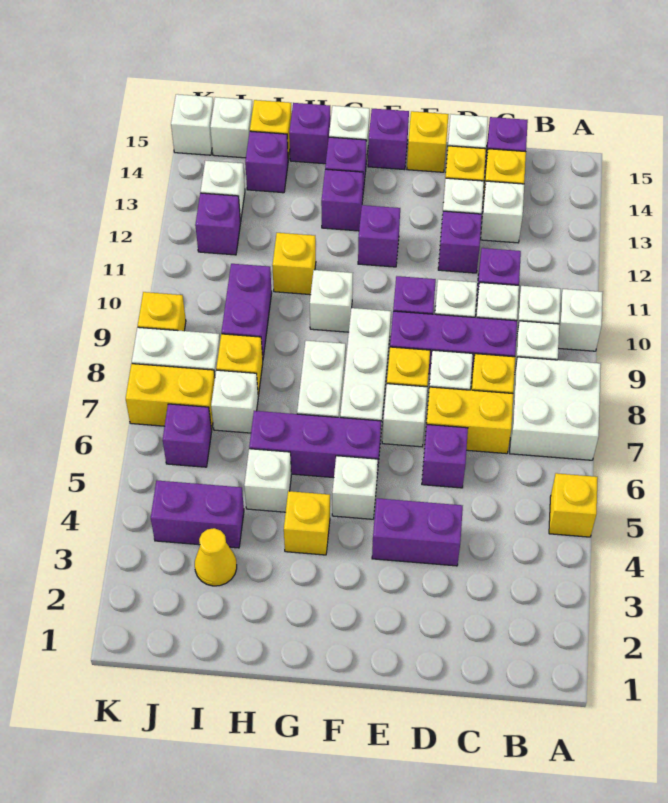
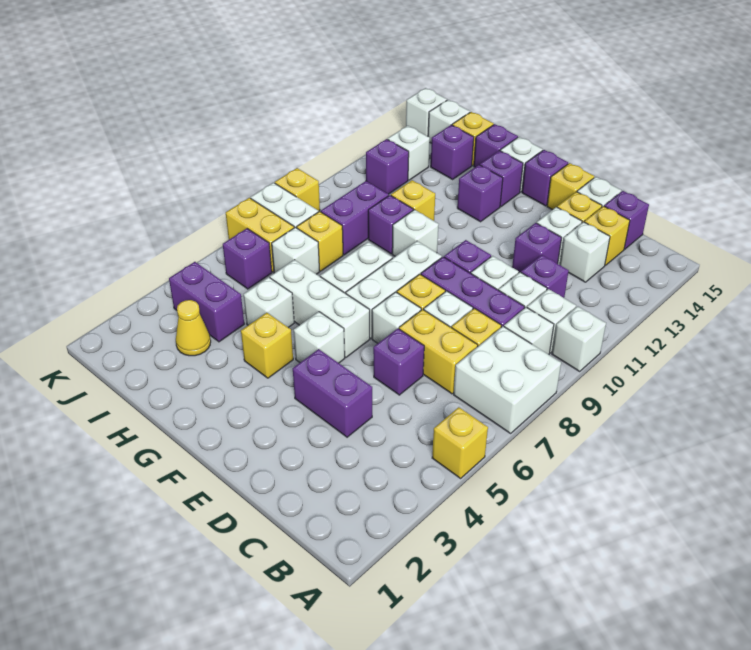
purple brick F6:H6 level 1 -> white brick F6:H6 level 1
purple brick F12 level 1 -> purple brick H10 level 1

